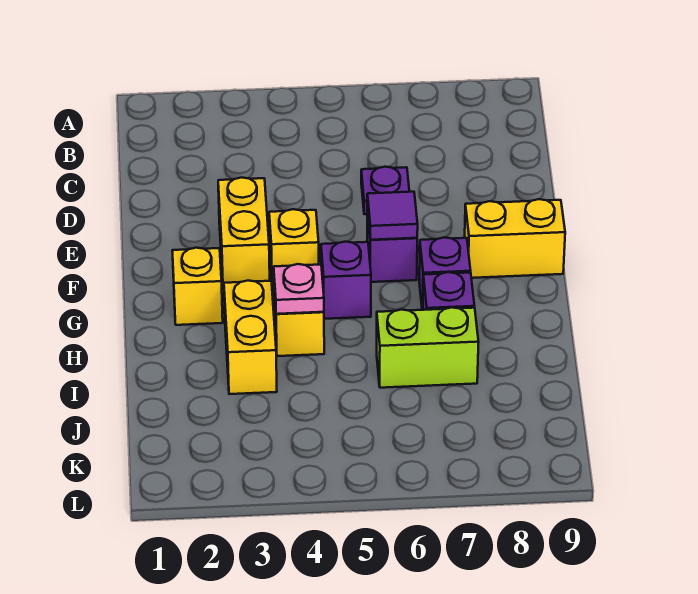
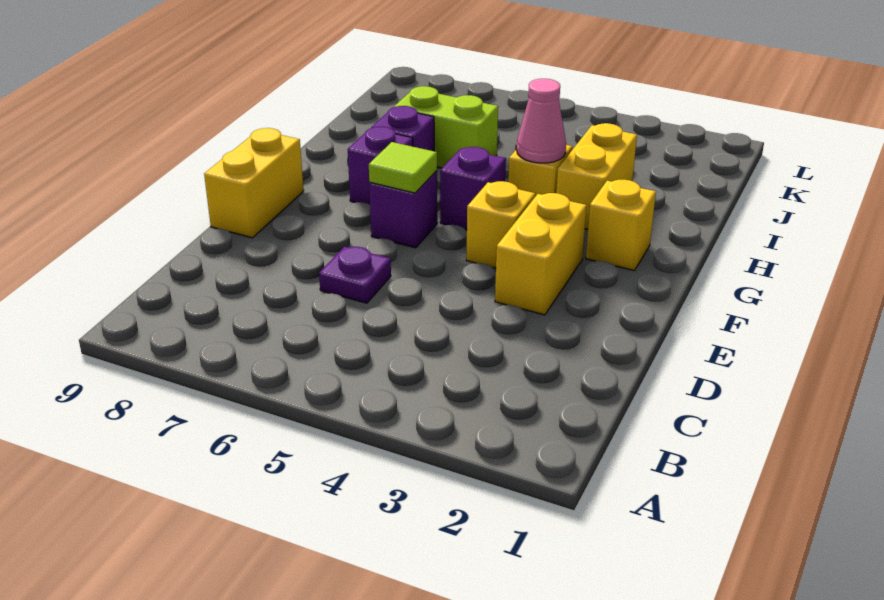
purple tile F6 level 2 -> lime tile F6 level 2
yellow brick F8:F9 level 1 -> yellow brick E9:F9 level 1
pink plate H4 level 2 -> pink cone H4 level 2

